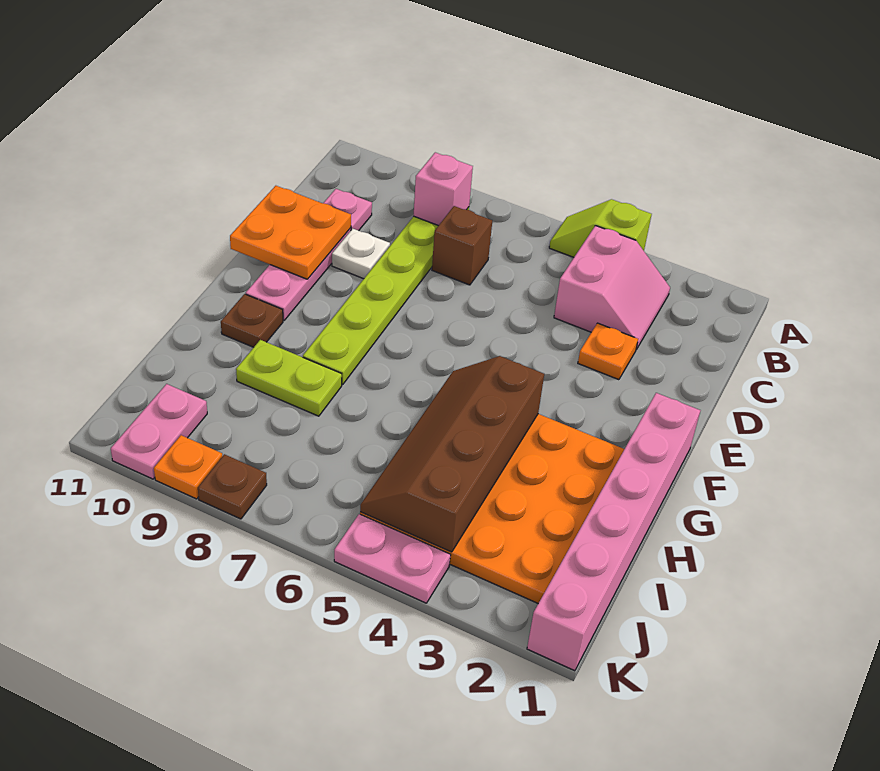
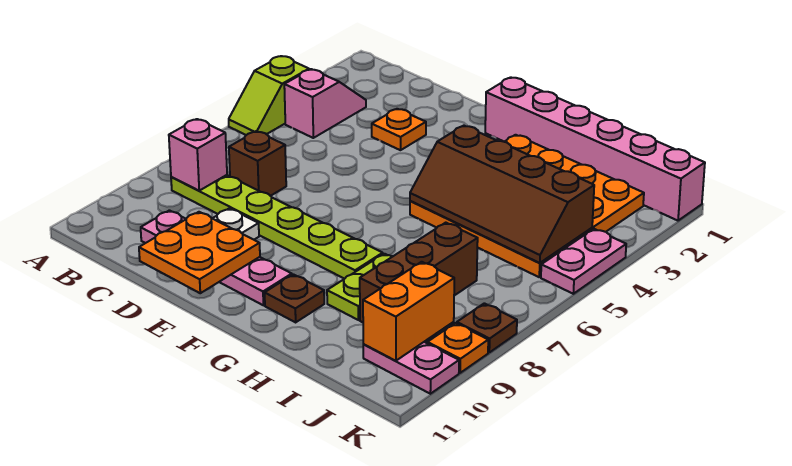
pink slope B3:C4 level 1 top 4 -> pink slope B3:B4 level 1 top 4
none -> brown brick I7:I9 level 1
none -> orange brick J9:J10 level 2

